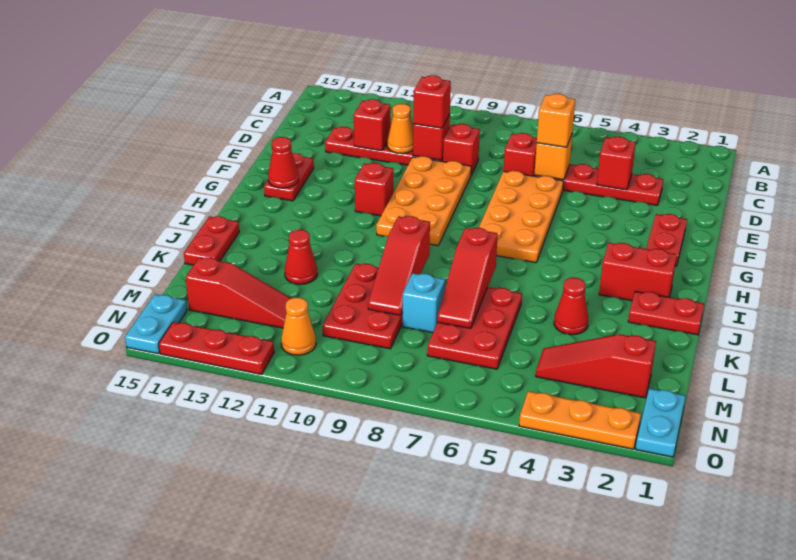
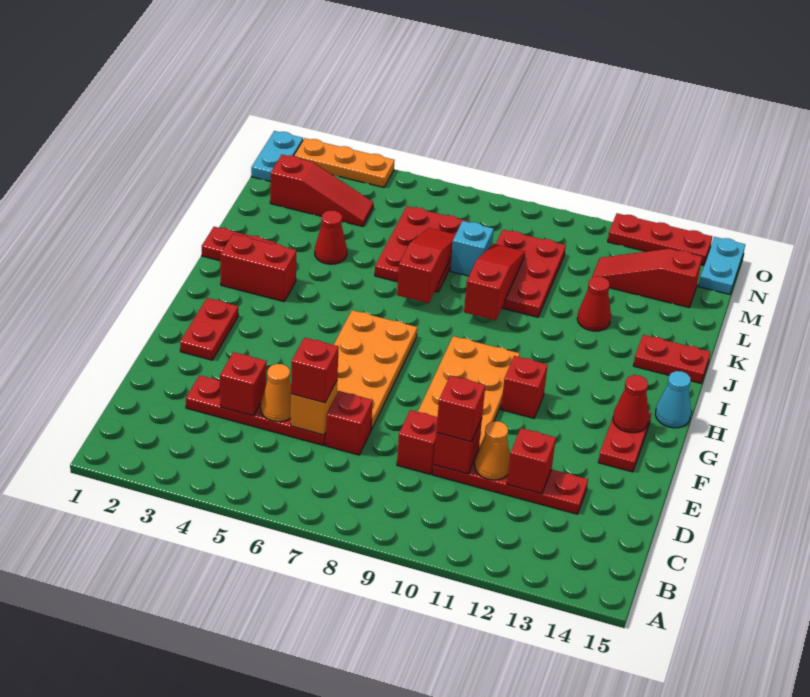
orange brick D6 level 3 -> red brick D6 level 3
none -> cyan cone H15 level 1
red plate J15:K15 level 1 -> red plate J14:J15 level 1
orange cone N11 level 1 -> orange cone D5 level 2

